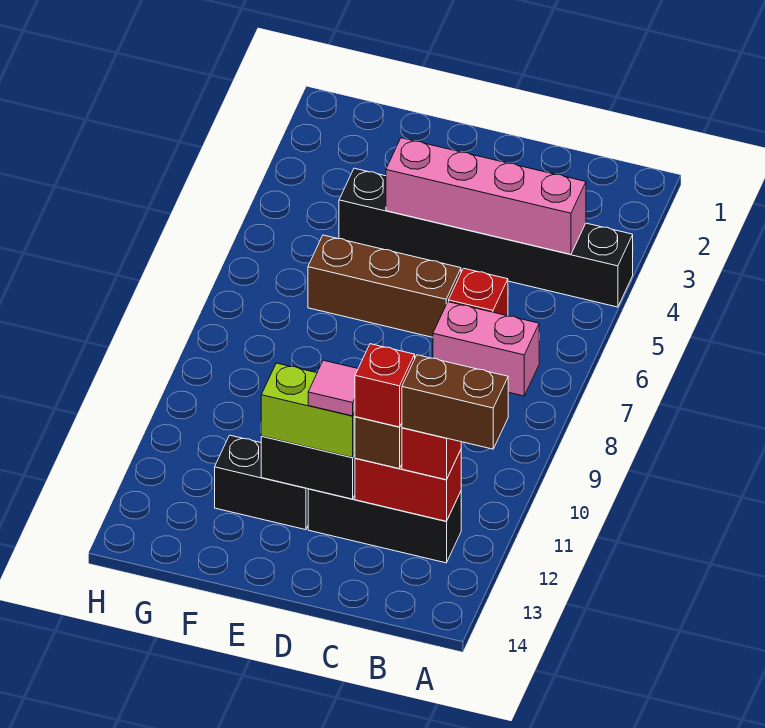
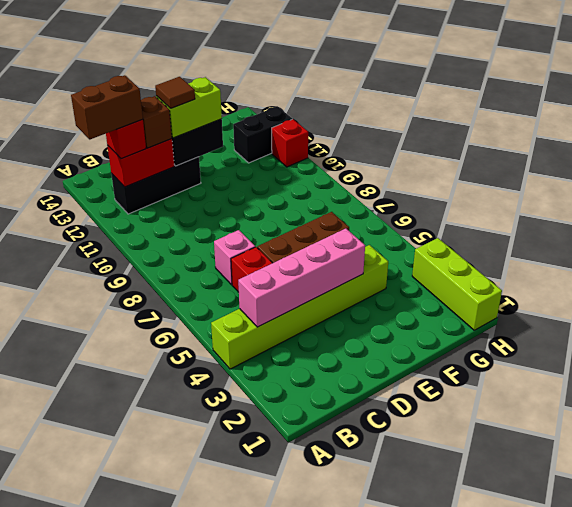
black brick A4:F4 level 1 -> lime brick A4:F4 level 1
pink brick B7:C7 level 1 -> pink brick C7 level 1
red brick C12 level 4 -> red brick H11 level 1
pink tile D12 level 4 -> brown tile D12 level 4
black brick E12:F12 level 1 -> black brick G12:H12 level 1
none -> lime brick H1:H3 level 1

